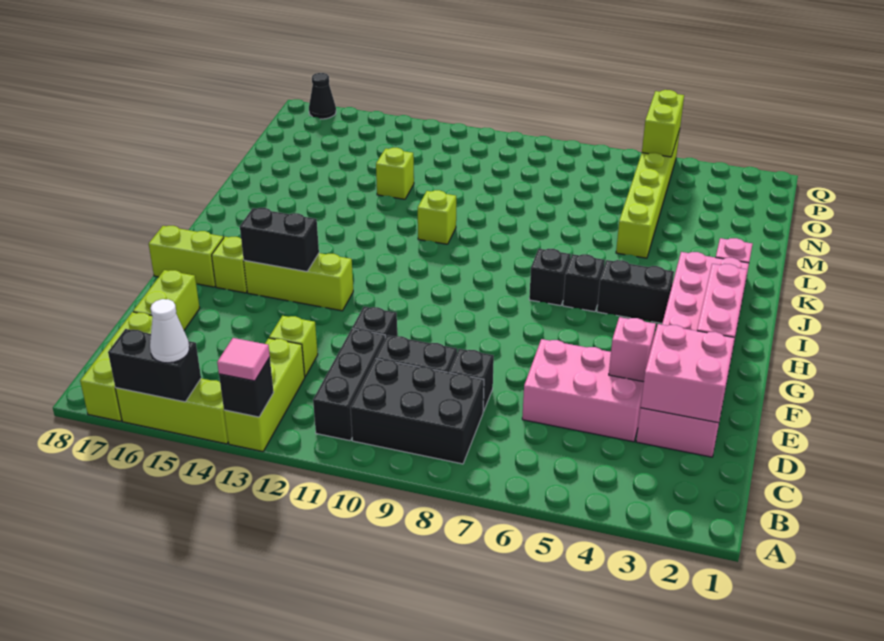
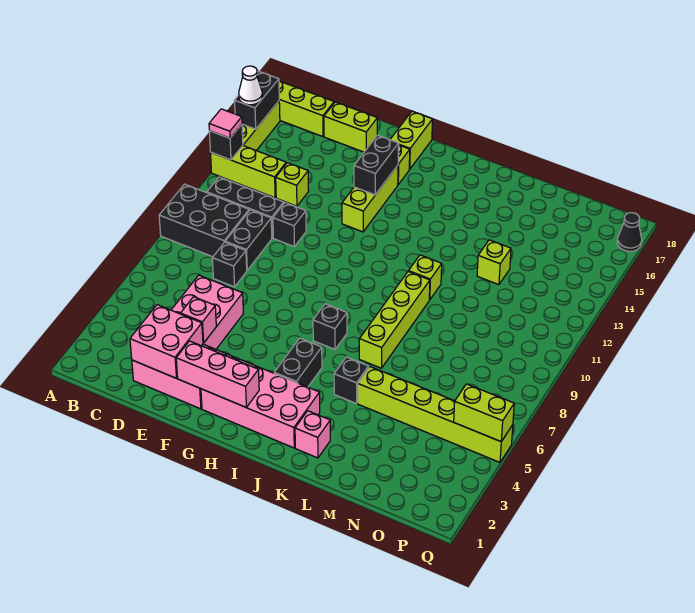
black brick B8:C10 level 1 -> black brick A9:C10 level 1
black brick I6 level 1 -> black brick K5 level 1
none -> lime brick K7:K10 level 1

